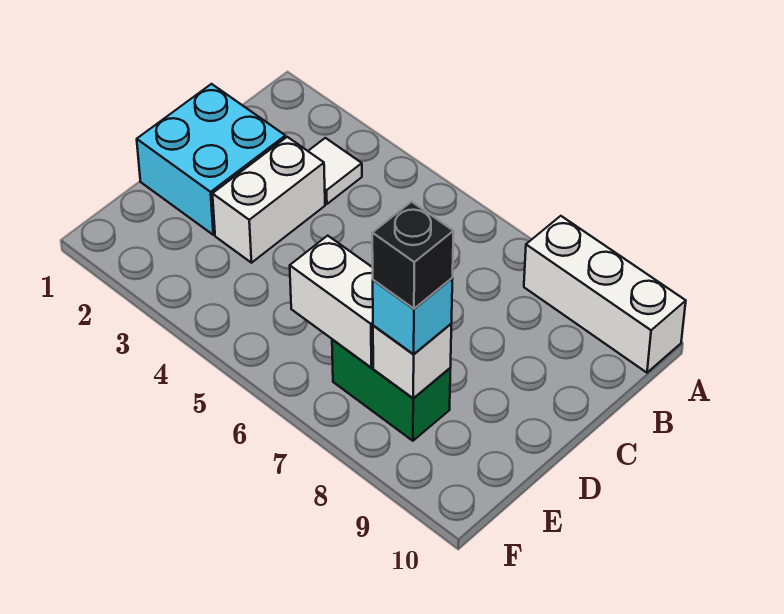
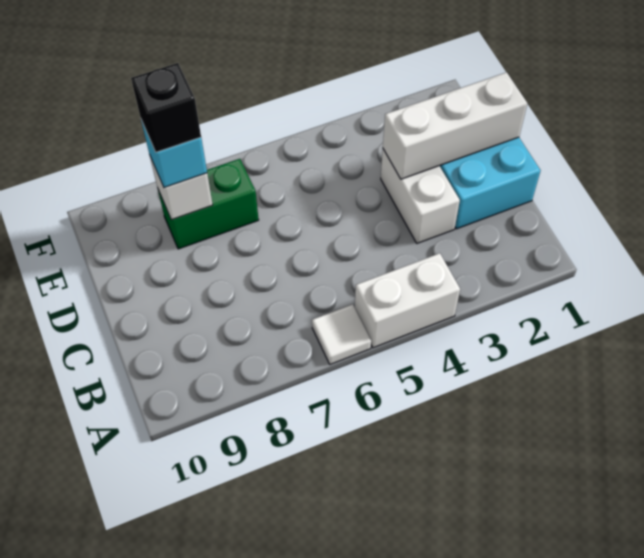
white brick A8:A10 level 1 -> white brick D1:D3 level 2
white tile B3 level 1 -> white tile A6 level 1
white brick E6:E7 level 2 -> white brick A4:A5 level 1

